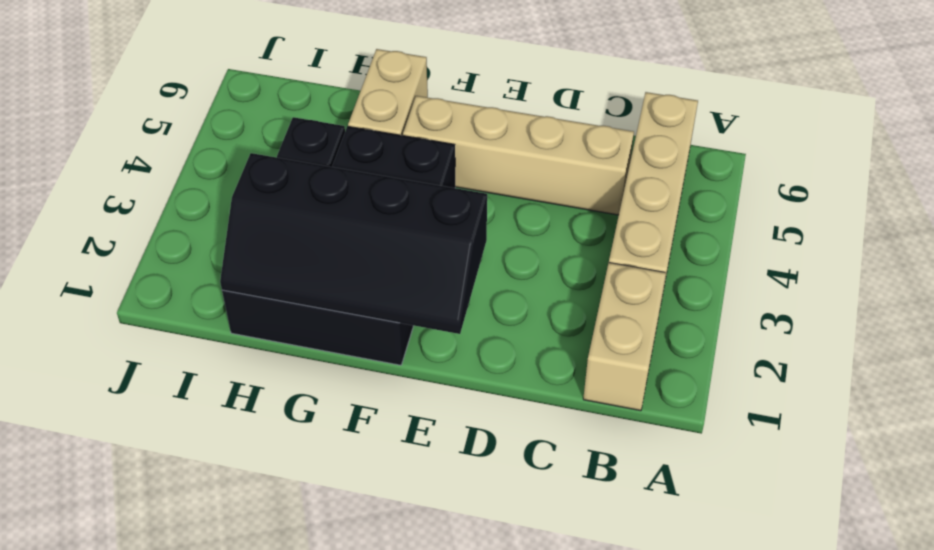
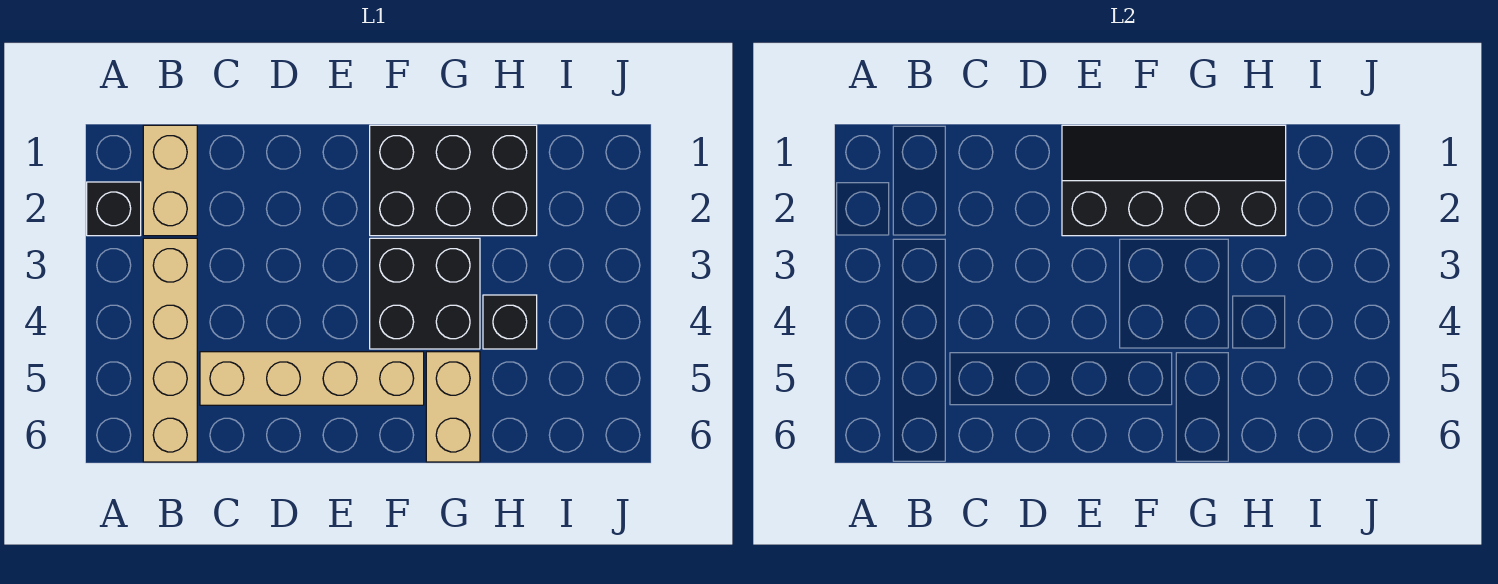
none -> black brick A2 level 1

